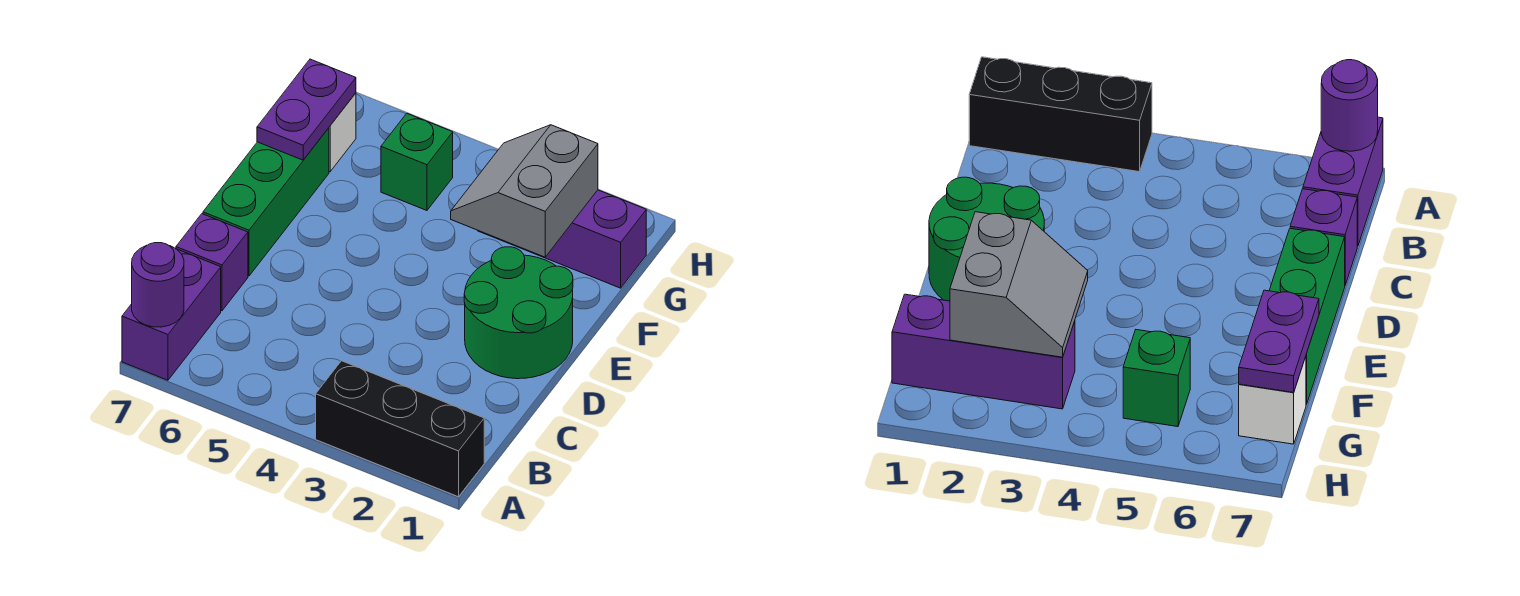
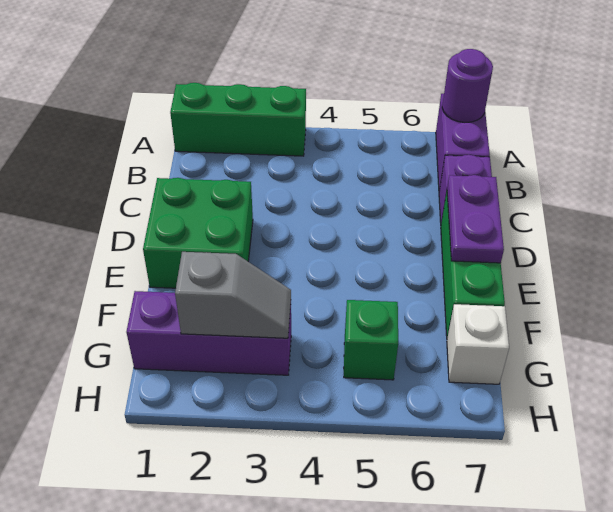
black brick A1:A3 level 1 -> green brick A1:A3 level 1
green round brick D1:E2 level 1 -> green brick D1:E2 level 1
grey slope F2:G3 level 2 top 2 -> grey slope G2:G3 level 2 top 2
purple plate F7:G7 level 2 -> purple plate D7:E7 level 2

